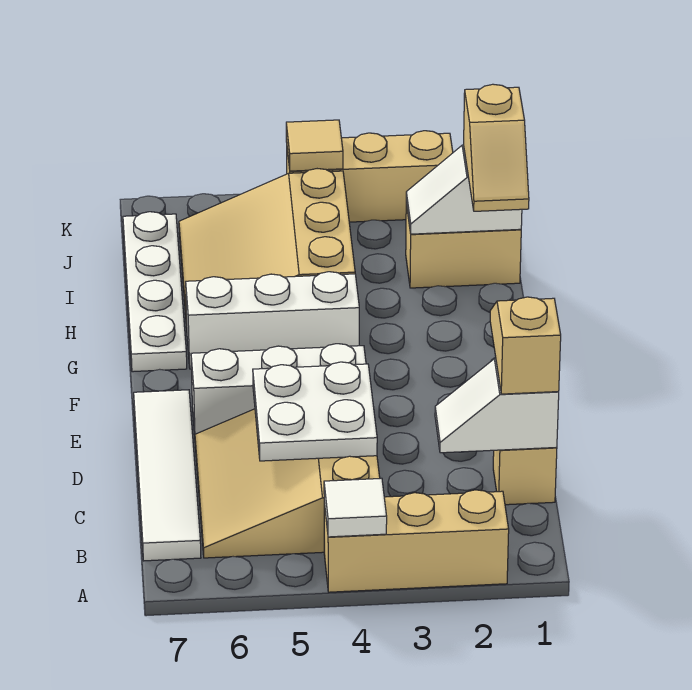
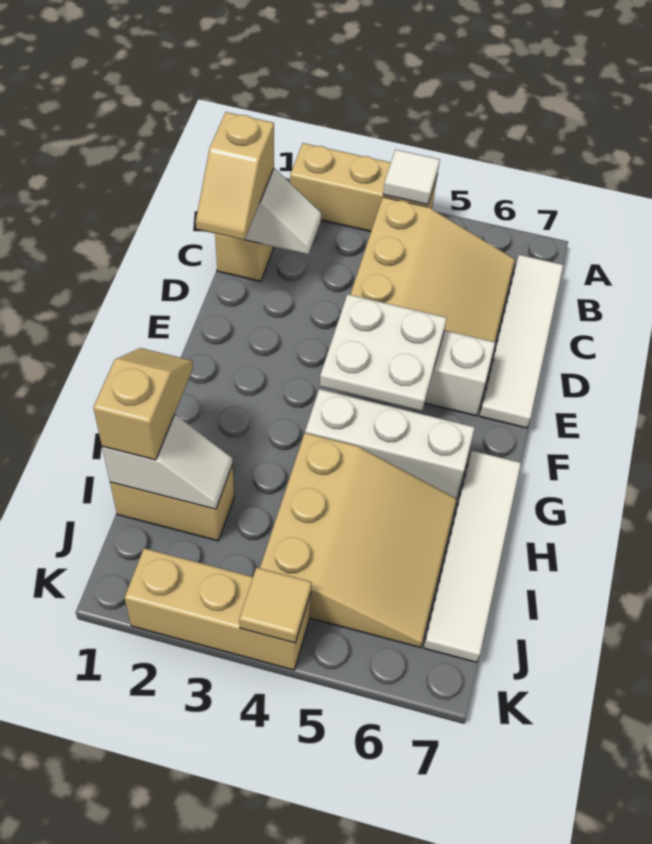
white plate C4:D5 level 2 -> white plate E4:F5 level 2
white plate G7:J7 level 1 -> white tile G7:J7 level 1

